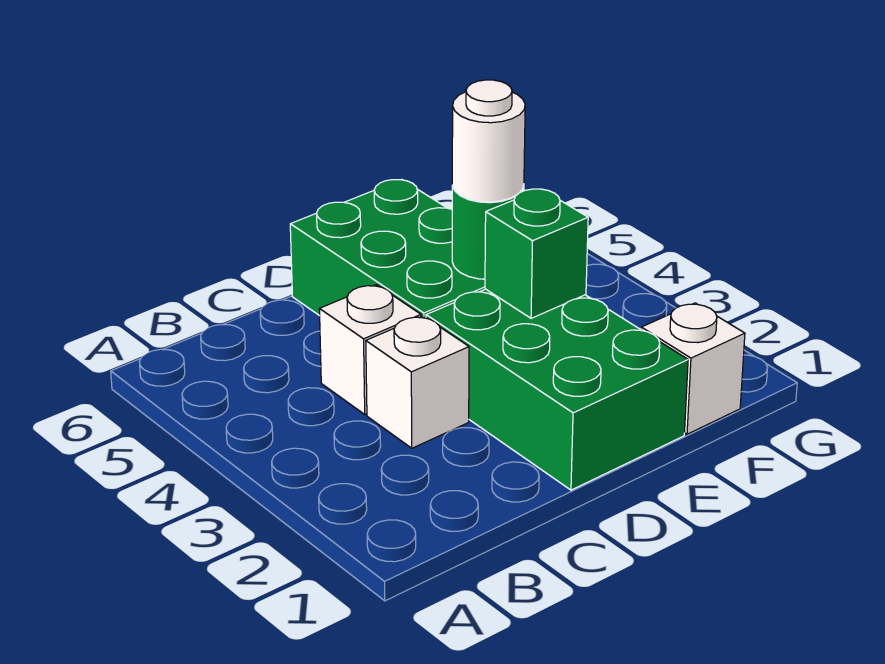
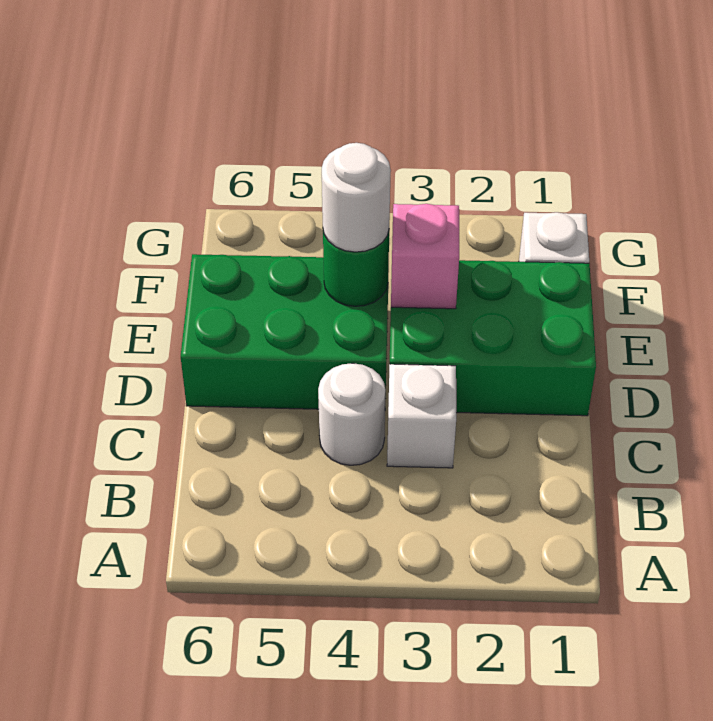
white brick C4 level 1 -> white round brick C4 level 1
green brick E3 level 2 -> pink brick E3 level 2

